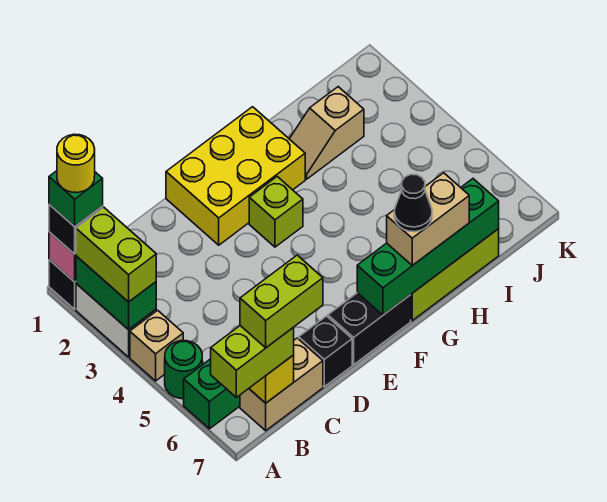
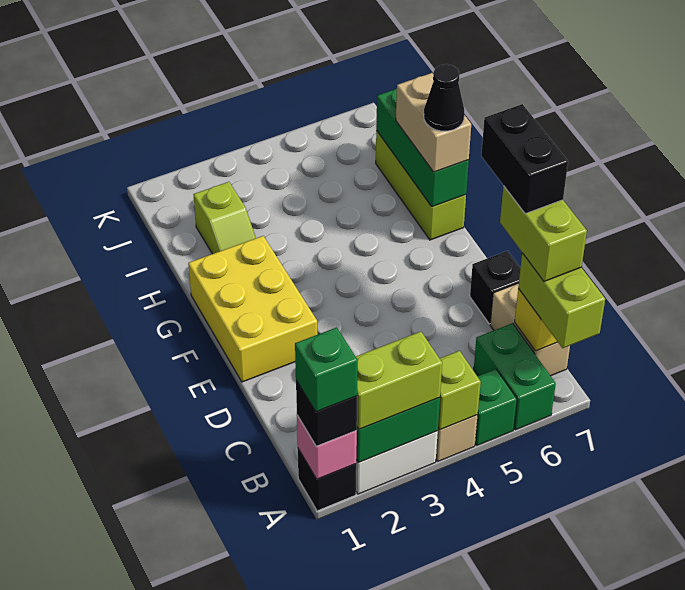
yellow round brick A1 level 5 -> none
green round brick A5 level 1 -> green brick A5 level 1
black brick E7:F7 level 1 -> black brick C7:D7 level 5
lime brick F3 level 1 -> lime brick A4 level 2
green brick F7:I7 level 2 -> green brick G7:I7 level 2
tan slope H2:I2 level 1 top I -> lime slope H2:I2 level 1 top I

